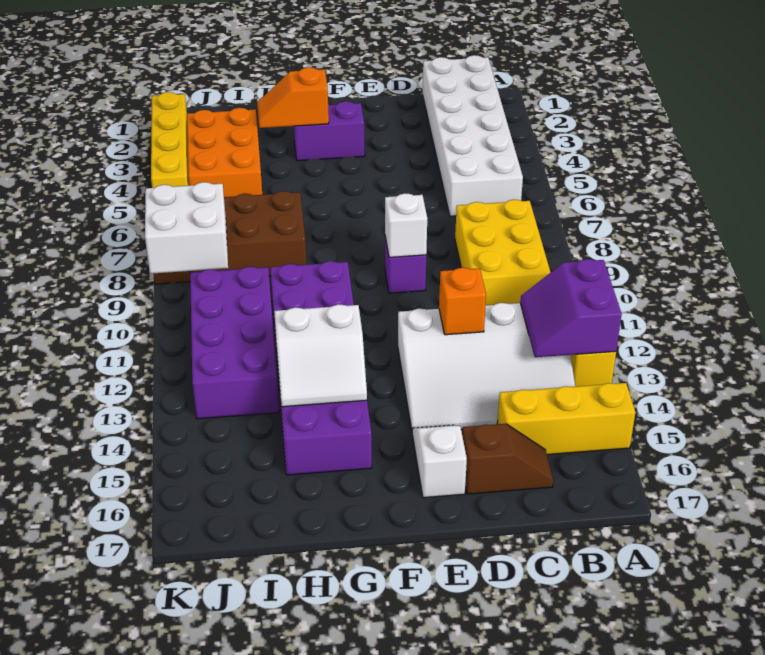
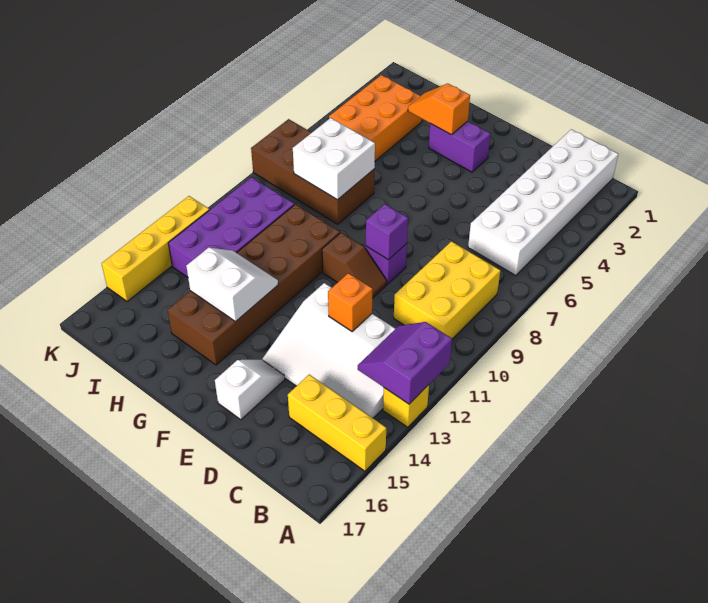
brown slope C16:D16 level 1 top D -> brown slope E10:F10 level 1 top F
white brick E9 level 2 -> purple brick E9 level 2
purple brick G10:H15 level 1 -> brown brick G10:H15 level 1
white slope G13:H14 level 2 top 13 -> white slope G13:H14 level 2 top 14
white brick J8:K9 level 2 -> white brick H7:I8 level 2
yellow brick K2:K5 level 1 -> yellow brick K12:K15 level 1

